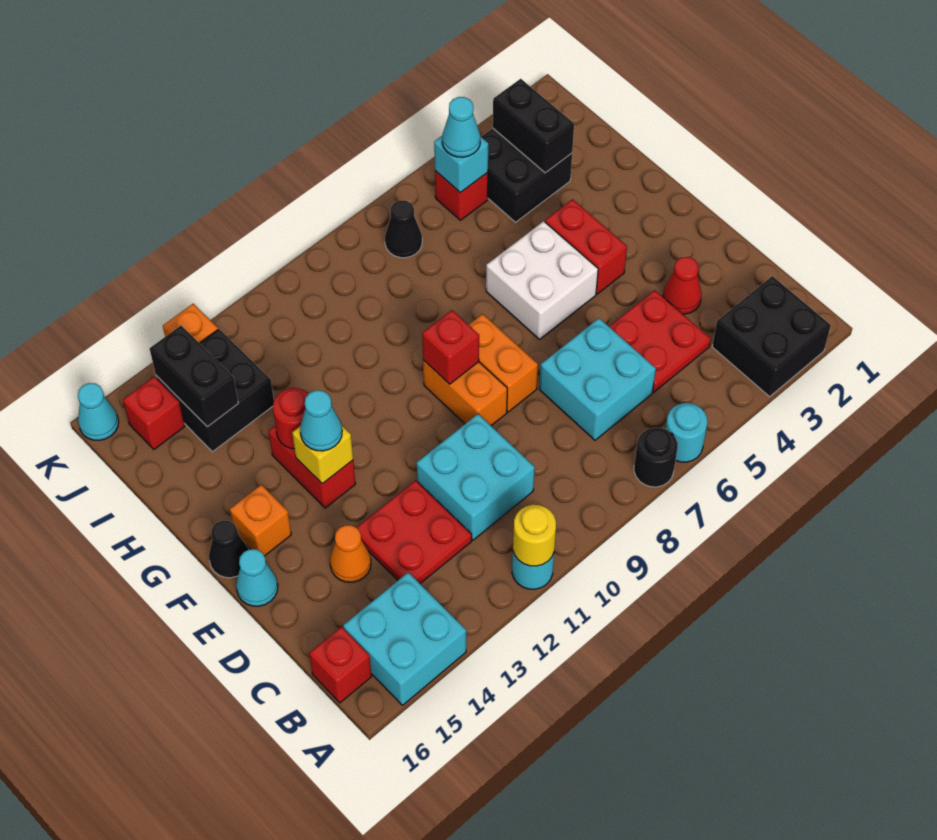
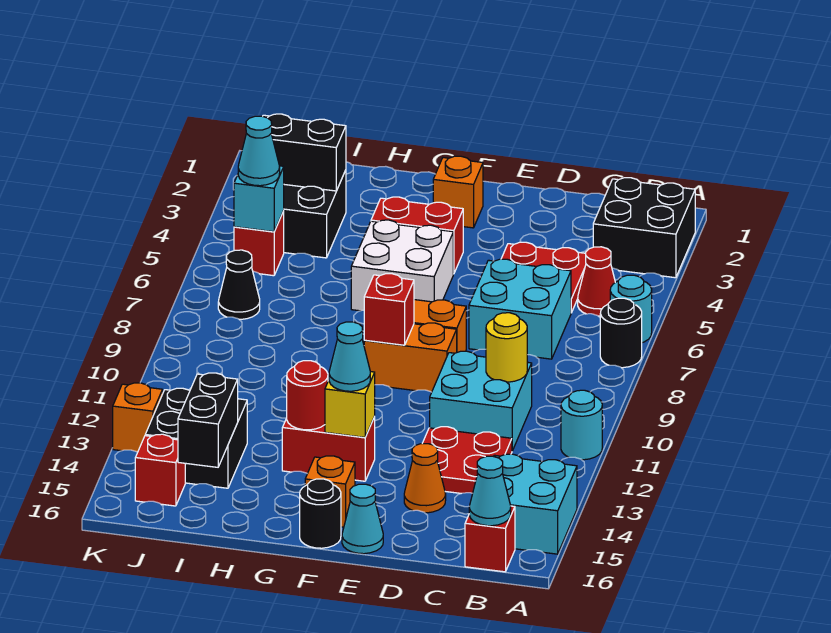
yellow round brick A11 level 2 -> yellow round brick C10 level 2
red cone D3 level 1 -> red cone B5 level 1
none -> orange brick F2 level 1
black cone F16 level 1 -> black round brick F16 level 1
black brick I14:J14 level 2 -> black brick I14:I15 level 2
cyan cone K16 level 1 -> cyan cone B16 level 2

